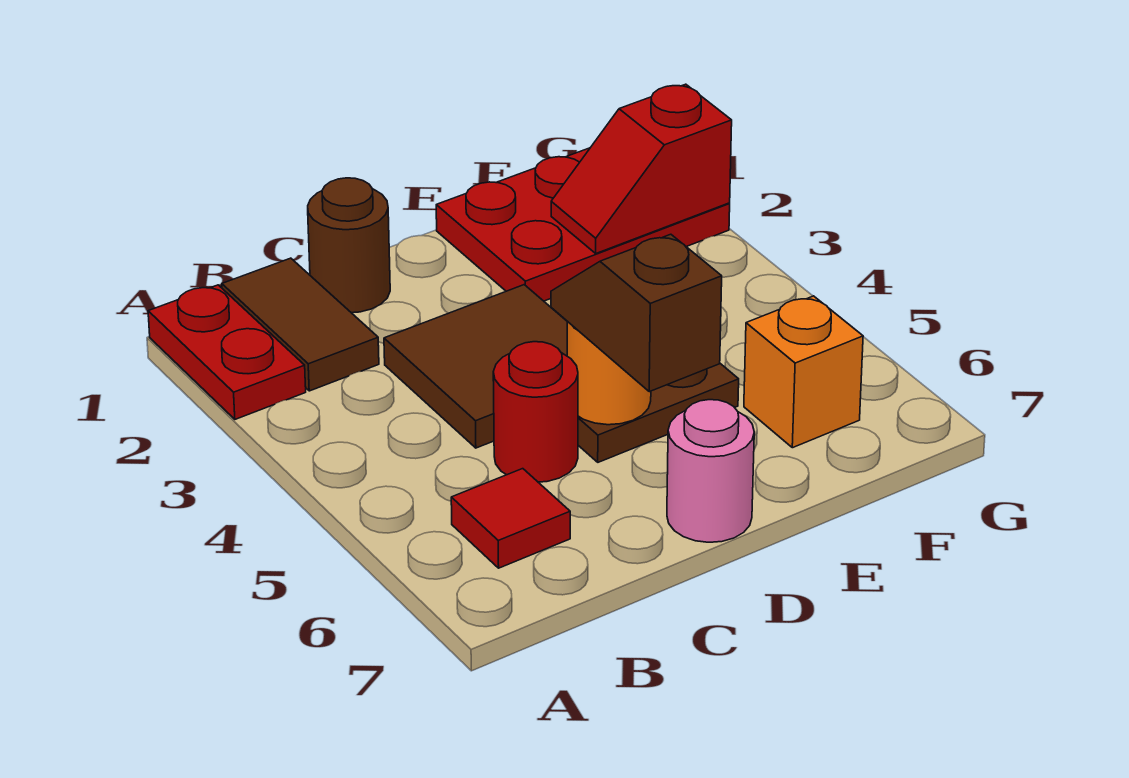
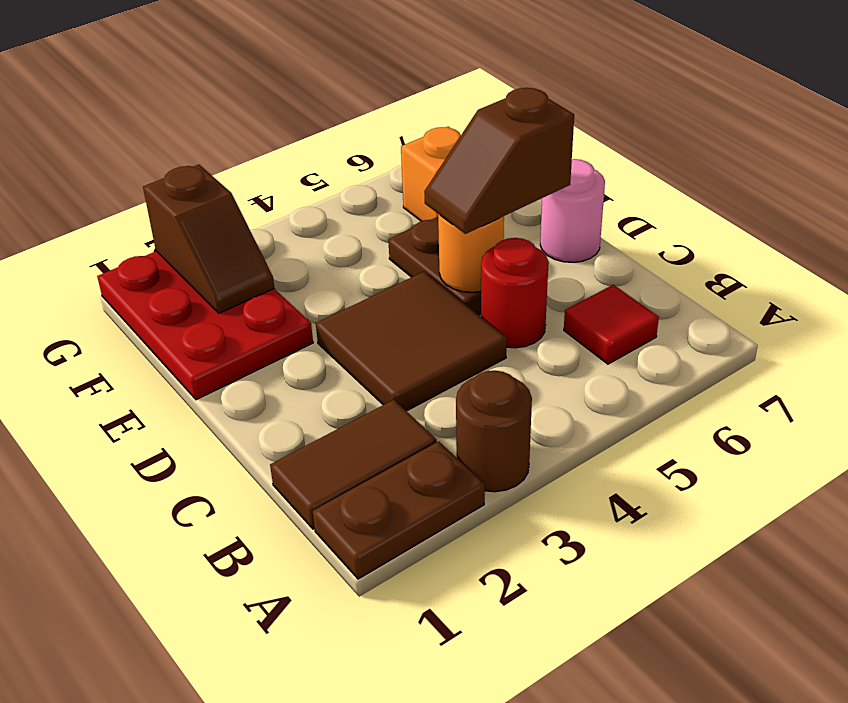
red plate A1:A2 level 1 -> brown plate A1:A2 level 1
brown round brick C1 level 1 -> brown round brick A3 level 1
red slope F2:G2 level 2 top G -> brown slope F2:G2 level 2 top G

